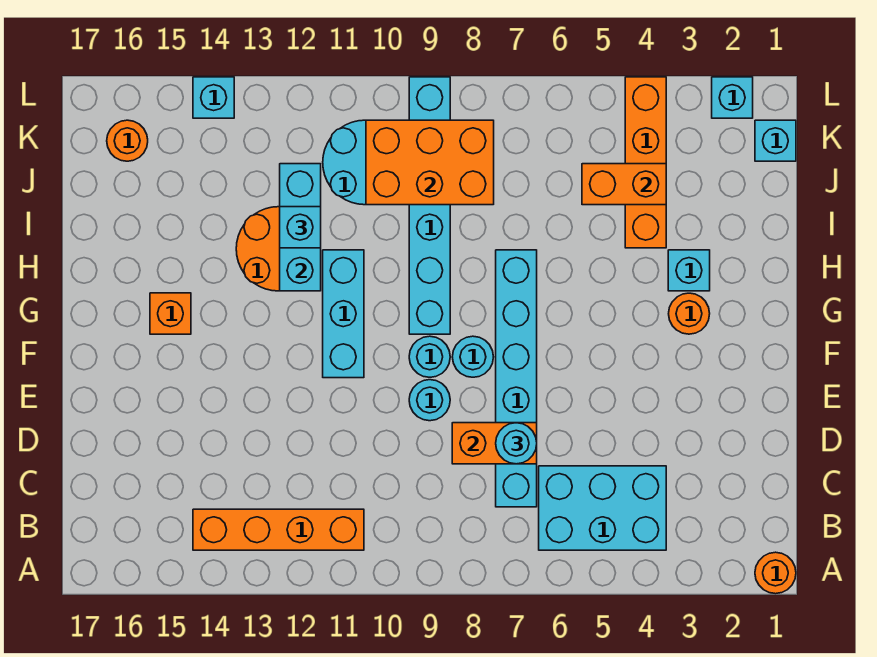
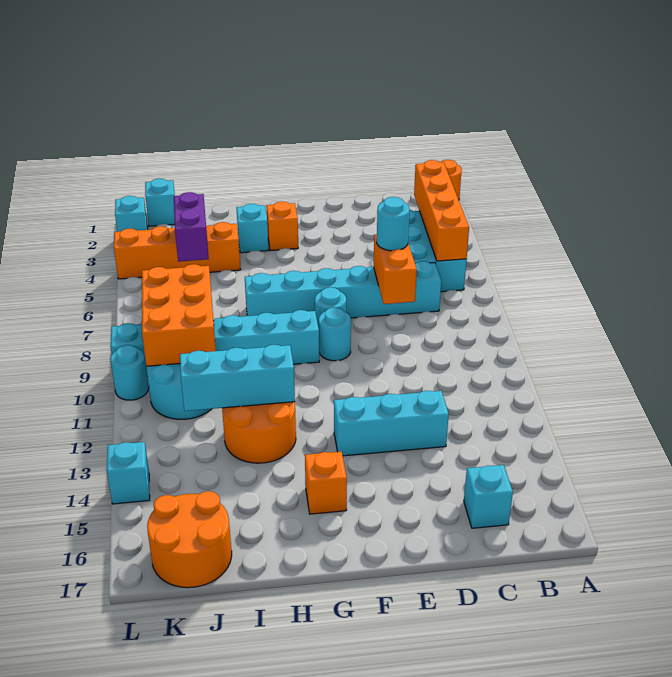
orange brick B11:B14 level 1 -> orange brick B3:B6 level 2
cyan round brick E9 level 1 -> cyan round brick L10 level 1
cyan brick F11:H11 level 1 -> cyan brick D13:F13 level 1
orange round brick G3 level 1 -> orange brick G3 level 1
cyan brick I12 level 3 -> cyan brick C16 level 1
orange brick J4:J5 level 2 -> purple brick J4:J5 level 2
orange round brick K16 level 1 -> orange round brick J16:K17 level 1

